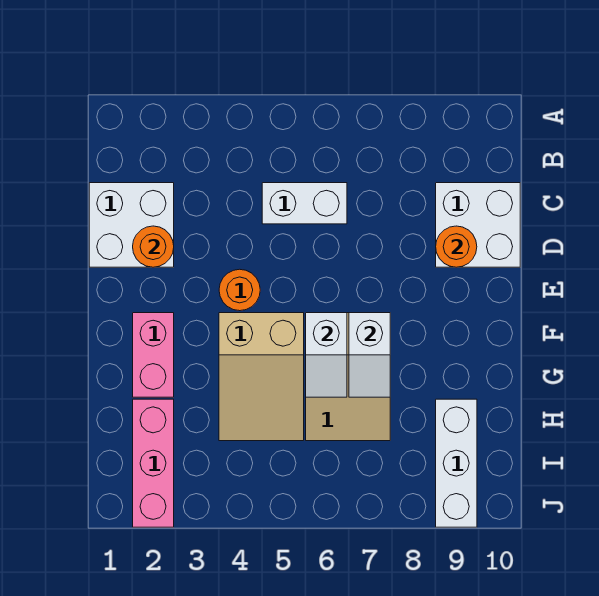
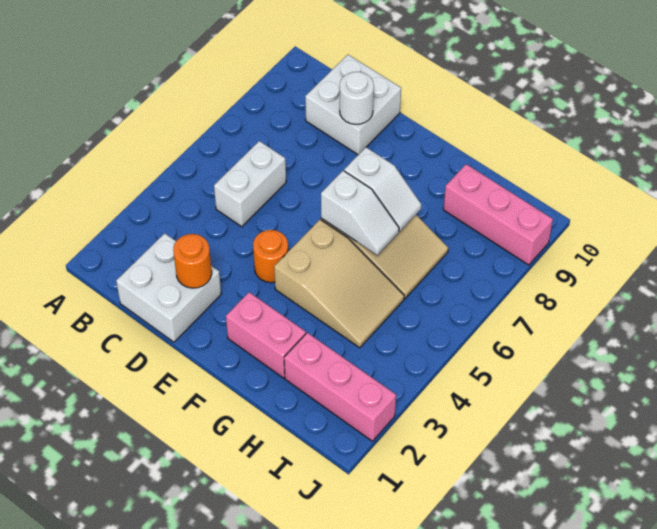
orange round brick D9 level 2 -> white round brick D9 level 2
white brick H9:J9 level 1 -> pink brick H9:J9 level 1

